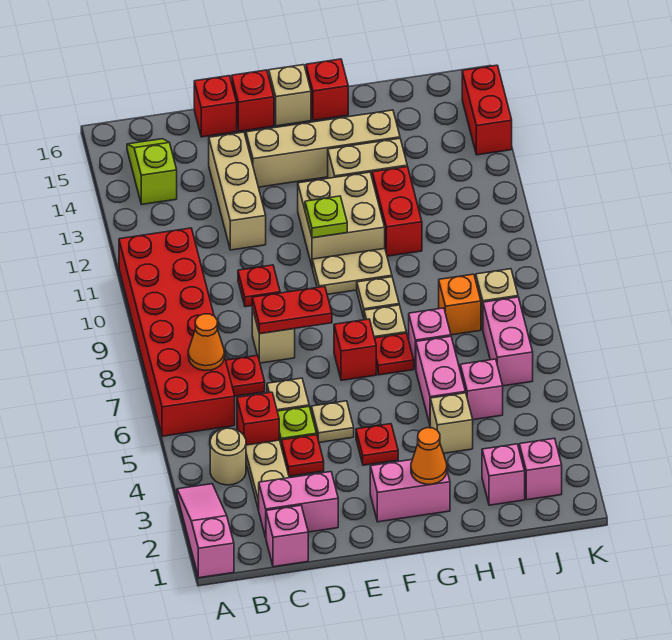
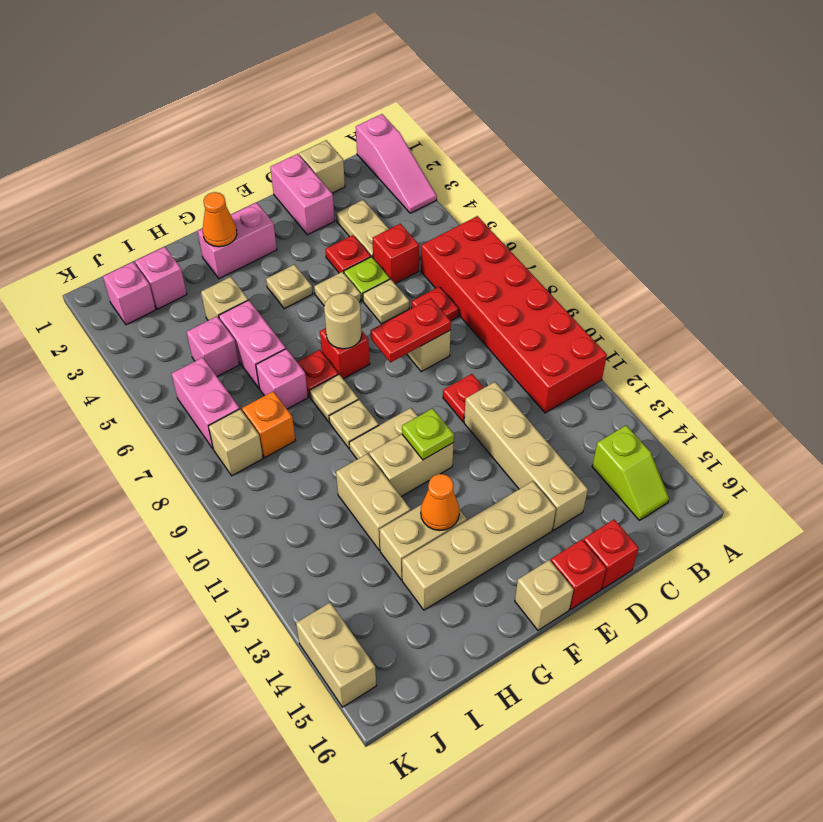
tan round brick B4 level 1 -> tan round brick F7 level 2
orange cone B7 level 2 -> orange cone G13 level 2
pink brick C1 level 1 -> tan brick C1 level 1
pink brick C2:D2 level 1 -> pink brick D1:D2 level 1
tan brick D12:D14 level 1 -> tan brick D11:D14 level 1
red plate F4 level 1 -> tan plate F4 level 1
tan brick F11:G12 level 1 -> tan brick F11:G11 level 1
red brick G16 level 1 -> none
red brick H11:H12 level 1 -> tan brick H11:H12 level 1
red brick K14:K15 level 1 -> tan brick K14:K15 level 1

